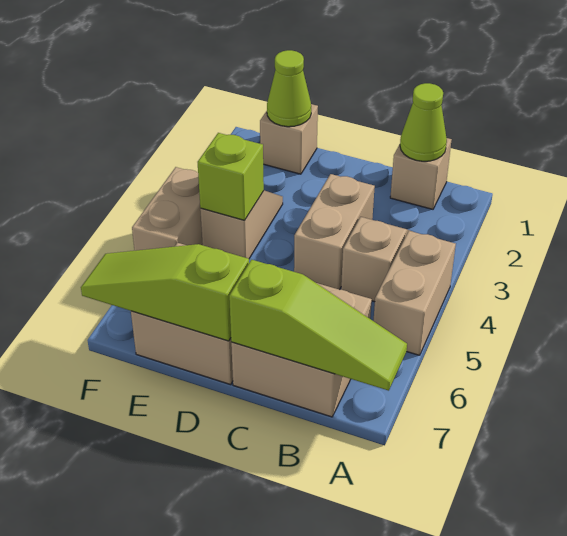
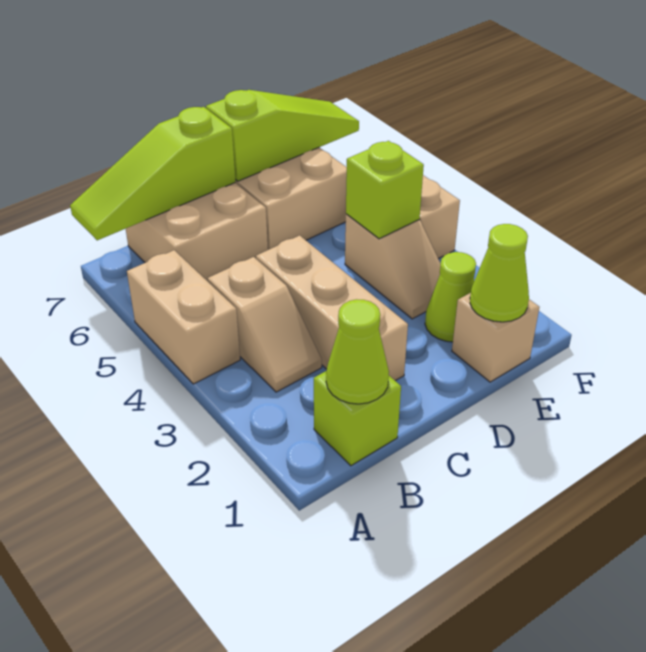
tan brick B1 level 1 -> lime brick B1 level 1
tan brick C3:C4 level 1 -> tan brick C2:C4 level 1
none -> lime cone E2 level 1

